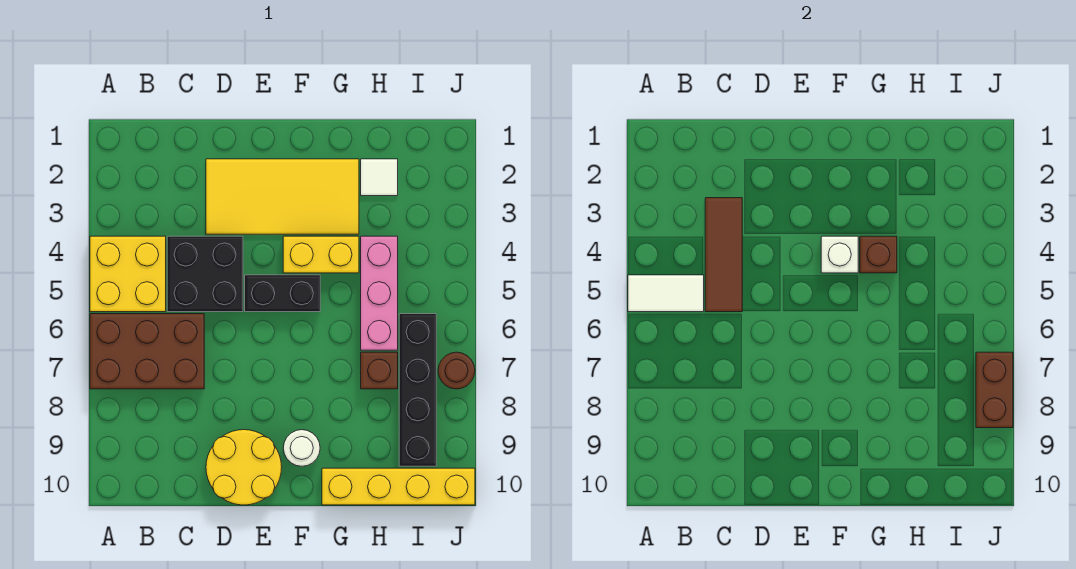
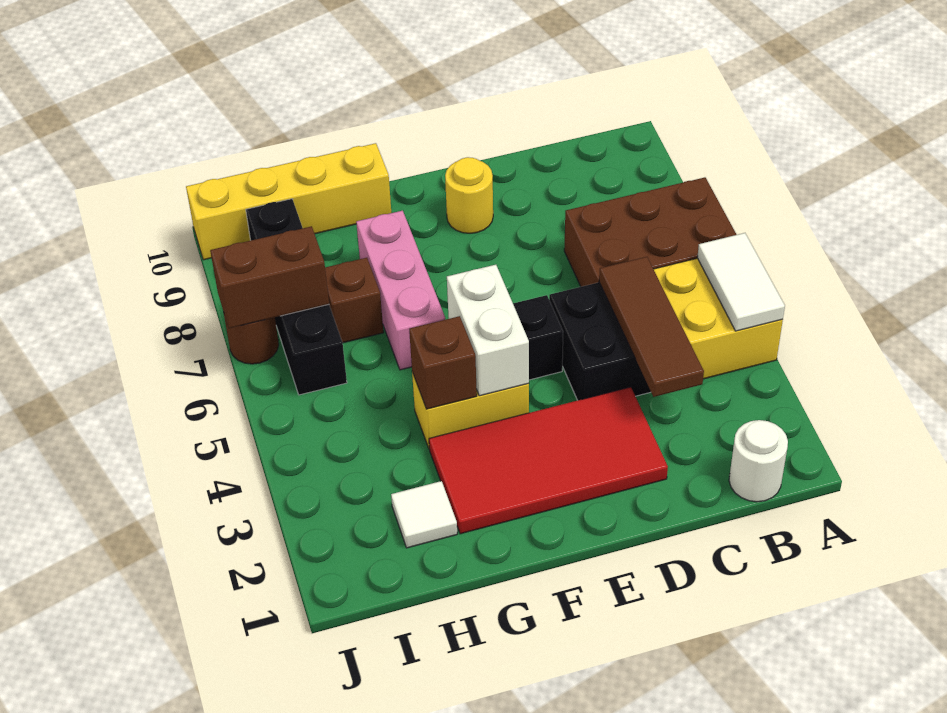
white tile A5:B5 level 2 -> white tile A4:A5 level 2
yellow tile D2:G3 level 1 -> red tile D2:G3 level 1
yellow round brick D9:E10 level 1 -> yellow round brick E9 level 1
white brick F4 level 2 -> white brick F4:F5 level 2
white round brick F9 level 1 -> white round brick B1 level 1
pink brick H4:H6 level 1 -> pink brick G6:G8 level 1
brown brick J7:J8 level 2 -> brown brick I7:J7 level 2

